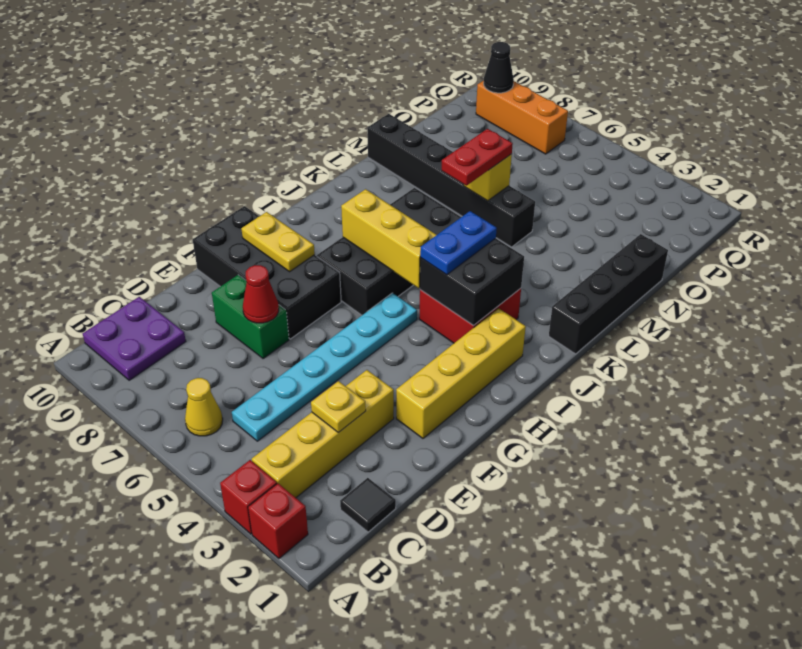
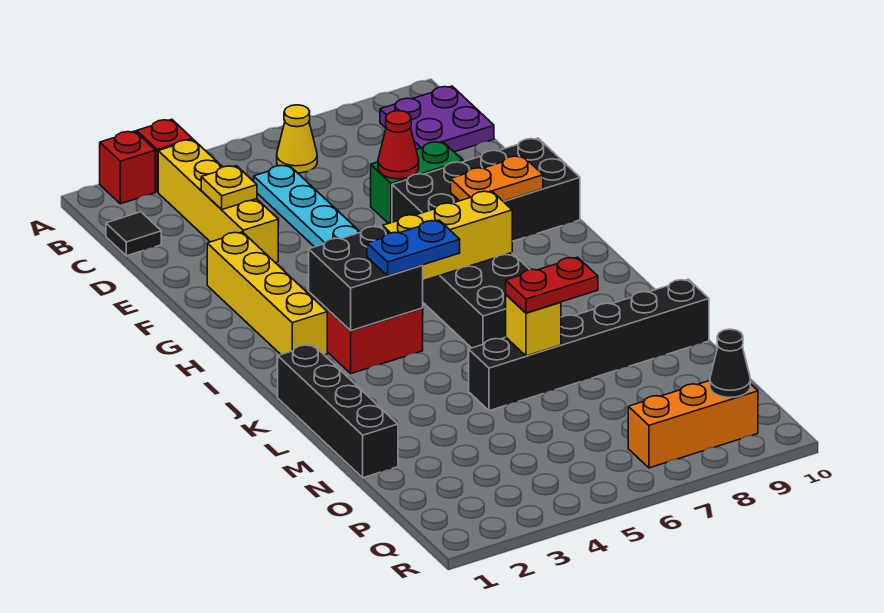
yellow plate G8:G9 level 2 -> orange plate G8:G9 level 2
blue plate I4:J4 level 3 -> blue plate J4:J5 level 3
red plate L6:M6 level 3 -> red plate M6:M7 level 3

